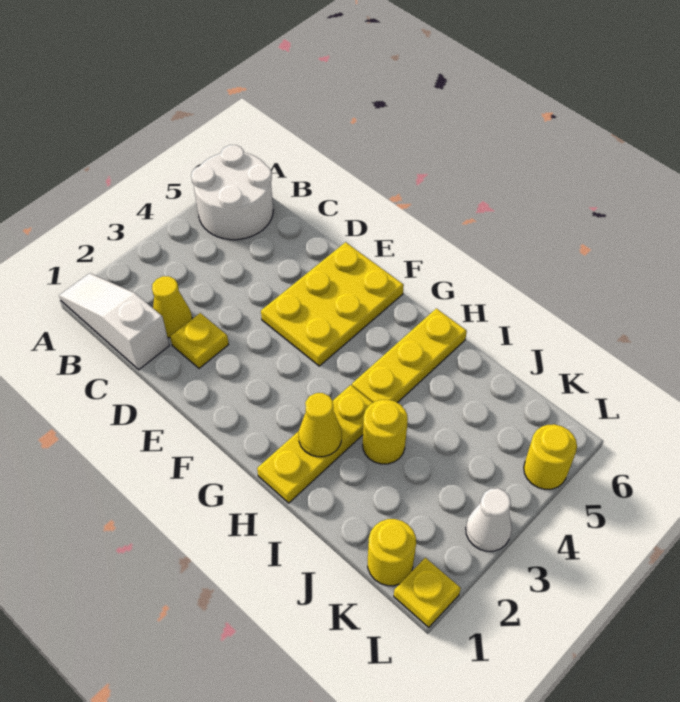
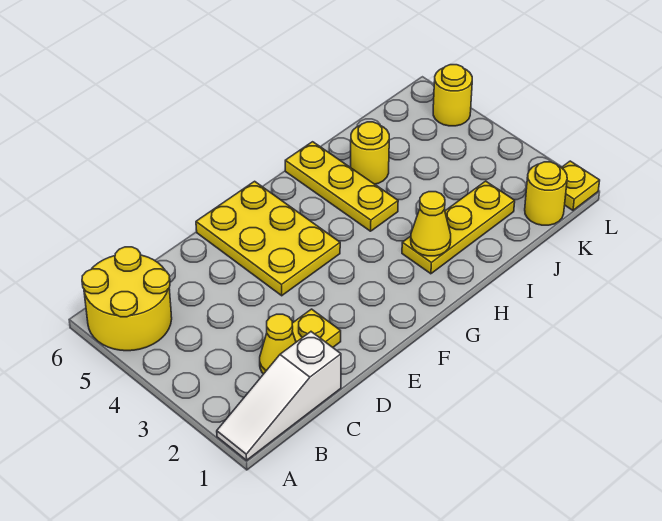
white round brick A5:B6 level 1 -> yellow round brick A5:B6 level 1
yellow plate H1:H3 level 1 -> yellow plate H2:J2 level 1
yellow round brick I3 level 1 -> yellow round brick I5 level 1
white cone L3 level 1 -> none

